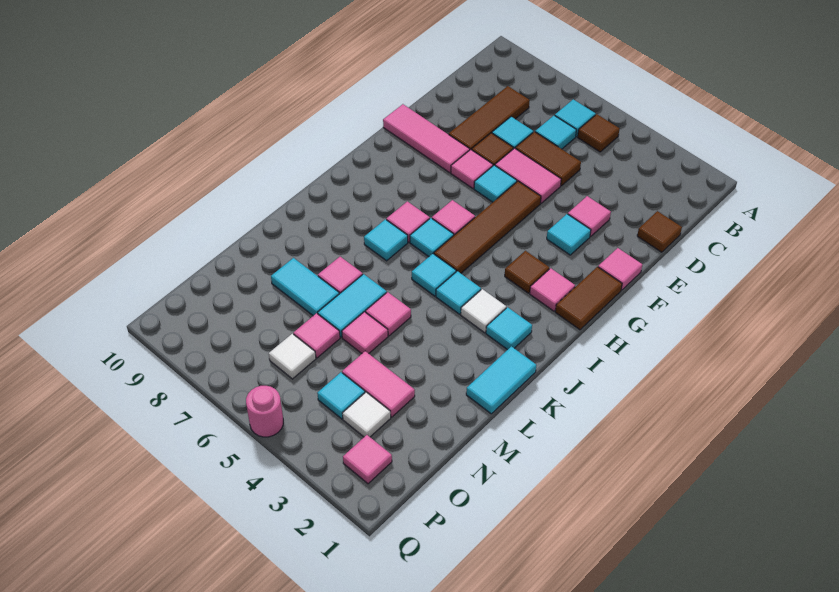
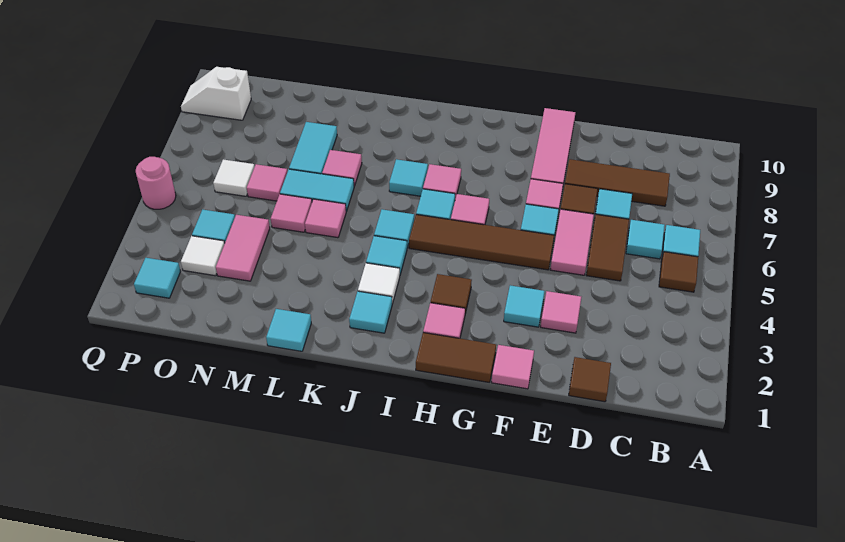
cyan tile K1:L1 level 1 -> cyan tile L1 level 1
pink tile P2 level 1 -> cyan tile P2 level 1
none -> white slope P9:Q9 level 1 top P

